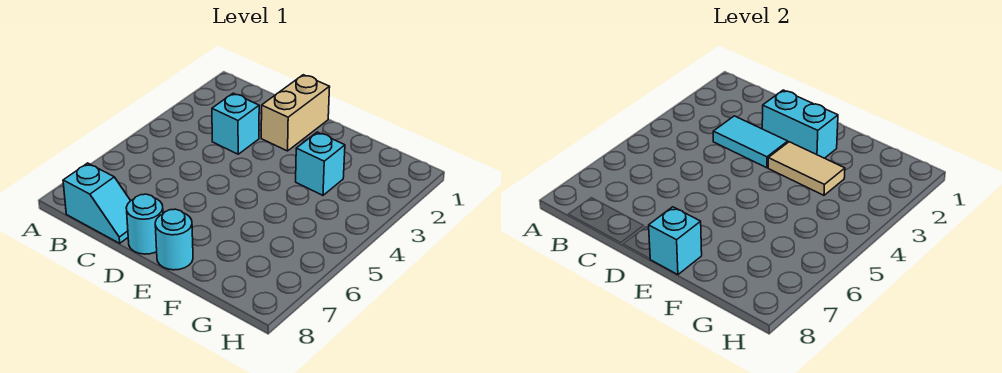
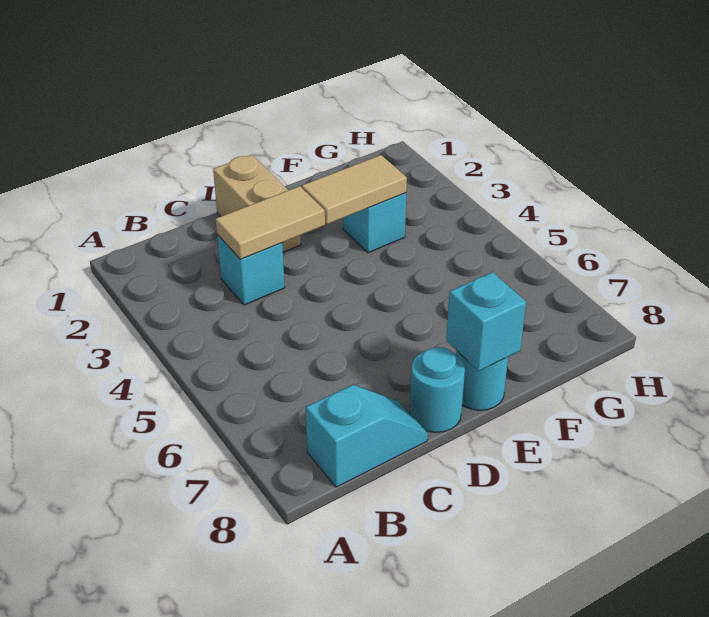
cyan tile C3:D3 level 2 -> tan tile C3:D3 level 2
cyan brick D2:E2 level 2 -> none

